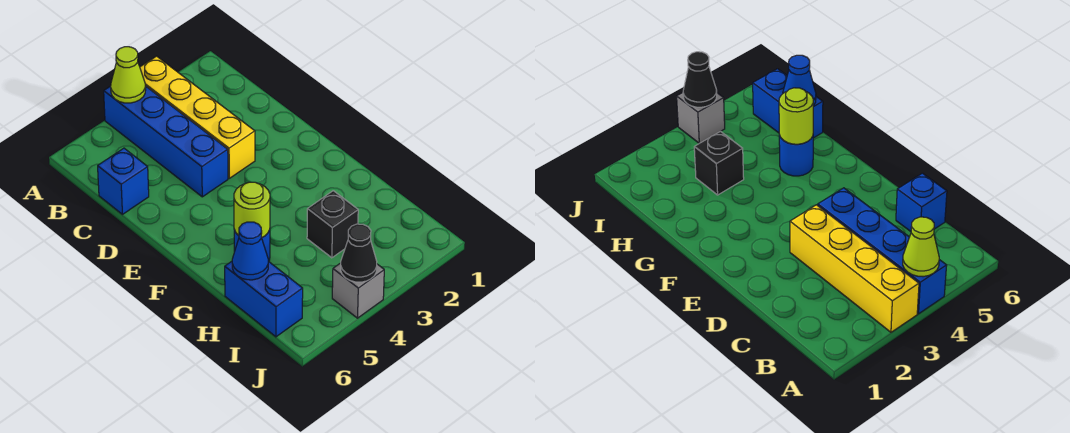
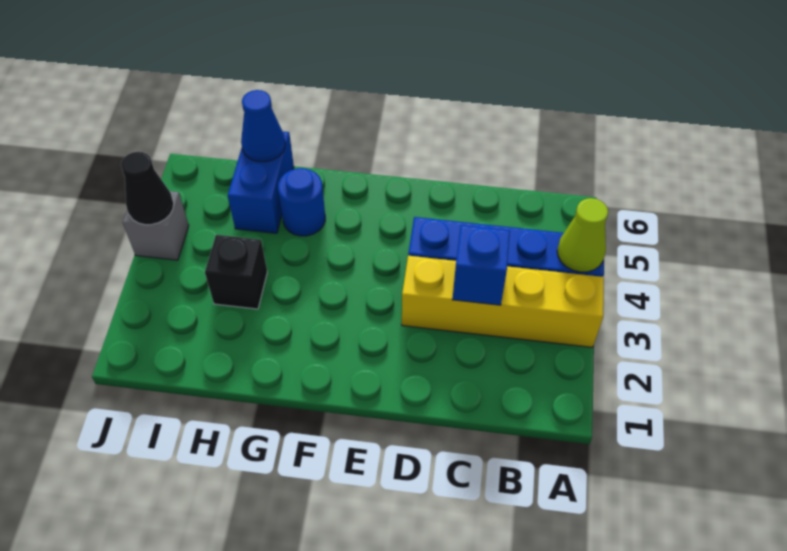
blue brick C6 level 1 -> blue brick C3 level 2
lime round brick G5 level 2 -> none
blue brick H6:I6 level 1 -> blue brick H5:H6 level 1

